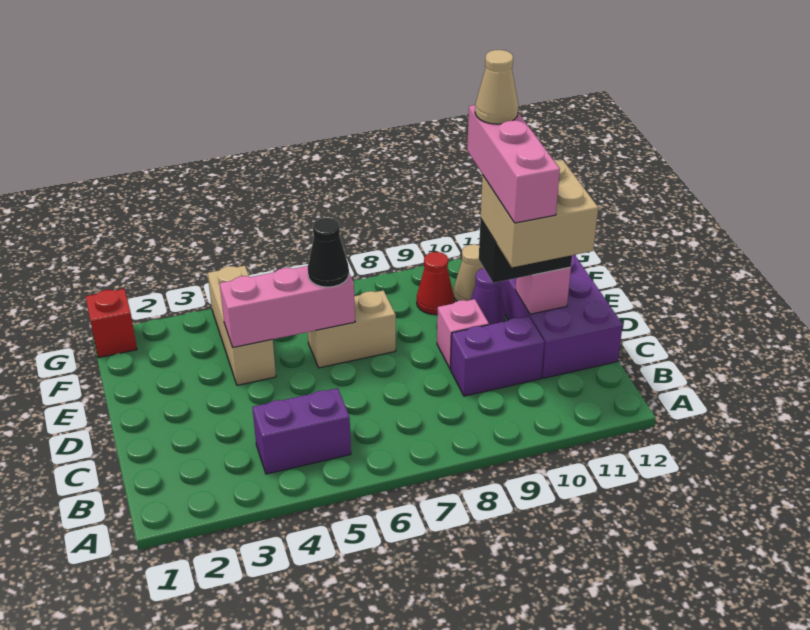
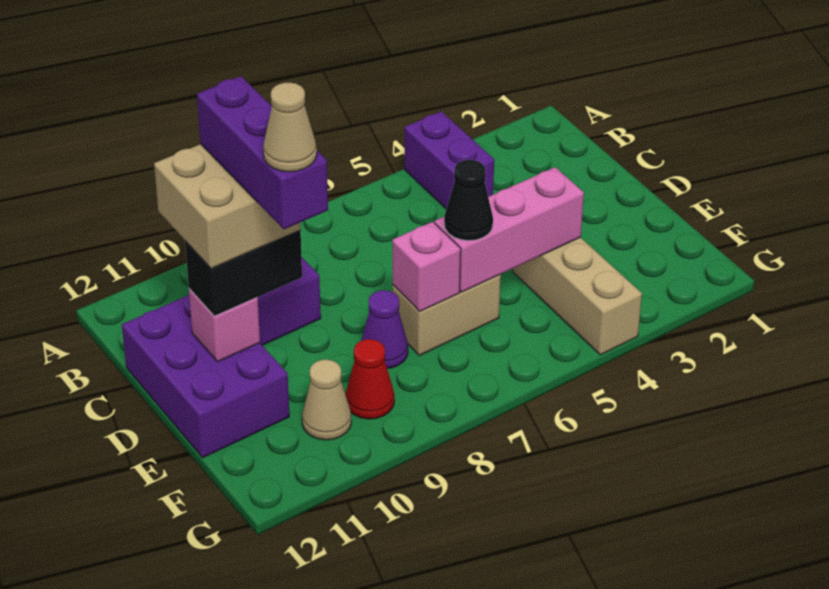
purple brick B4:B5 level 1 -> purple brick A4:B4 level 1
pink brick C10:E10 level 5 -> purple brick C10:E10 level 5
pink brick D9 level 1 -> pink brick E7 level 2
purple cone E10 level 1 -> purple cone E8 level 1
red brick G1 level 1 -> none

